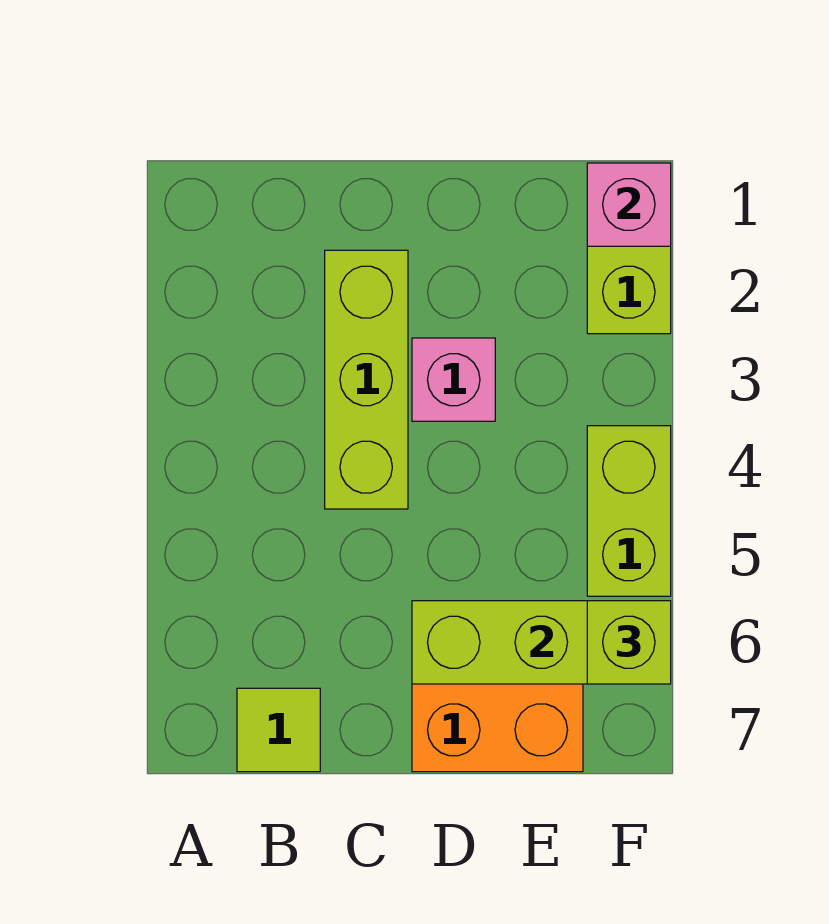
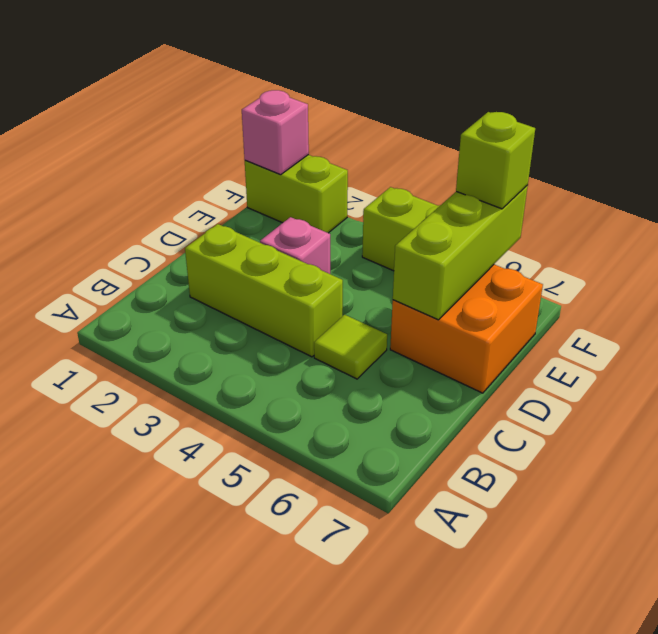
lime tile B7 level 1 -> lime tile C5 level 1

